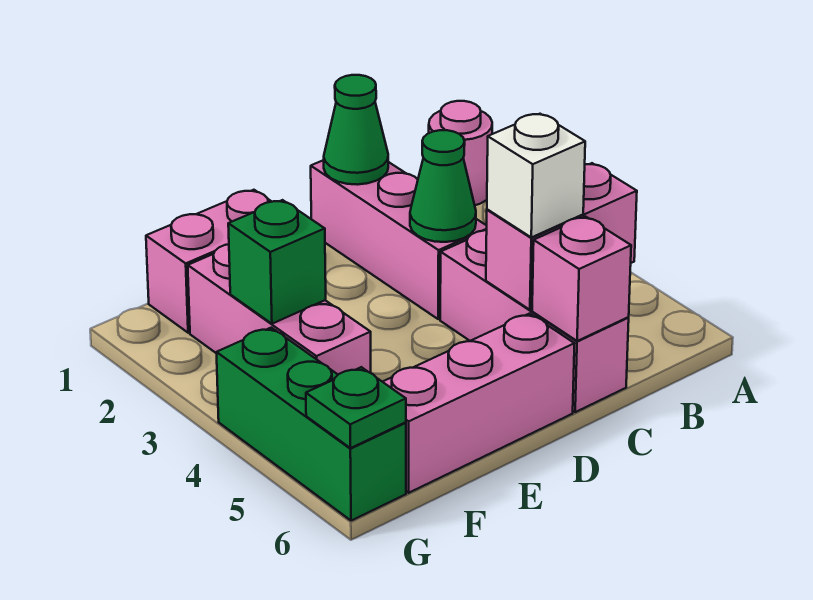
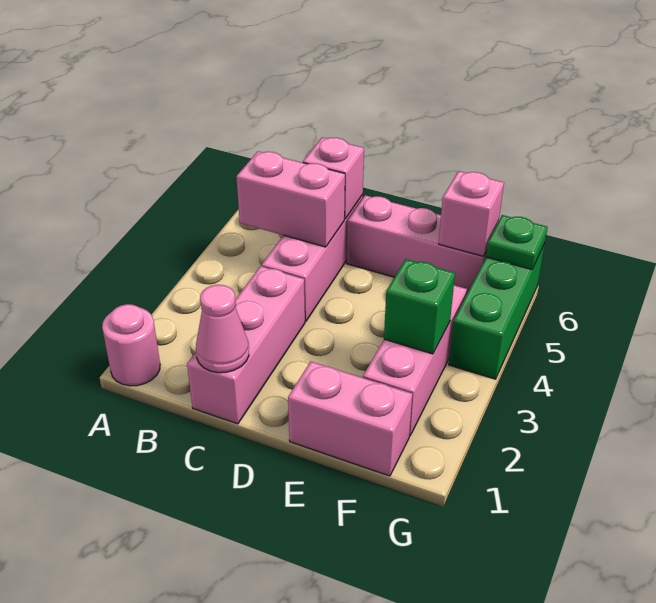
green cone C1 level 2 -> pink cone C1 level 2
green cone C3 level 2 -> none
white brick C5 level 3 -> none
none -> pink brick F6 level 2

